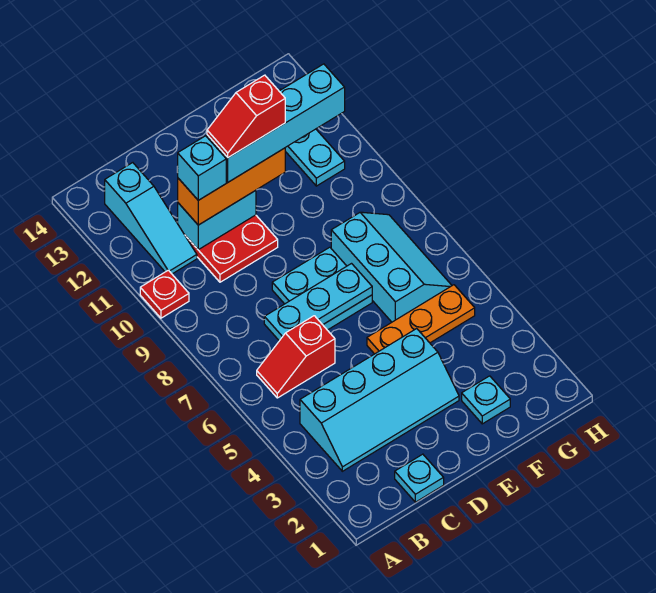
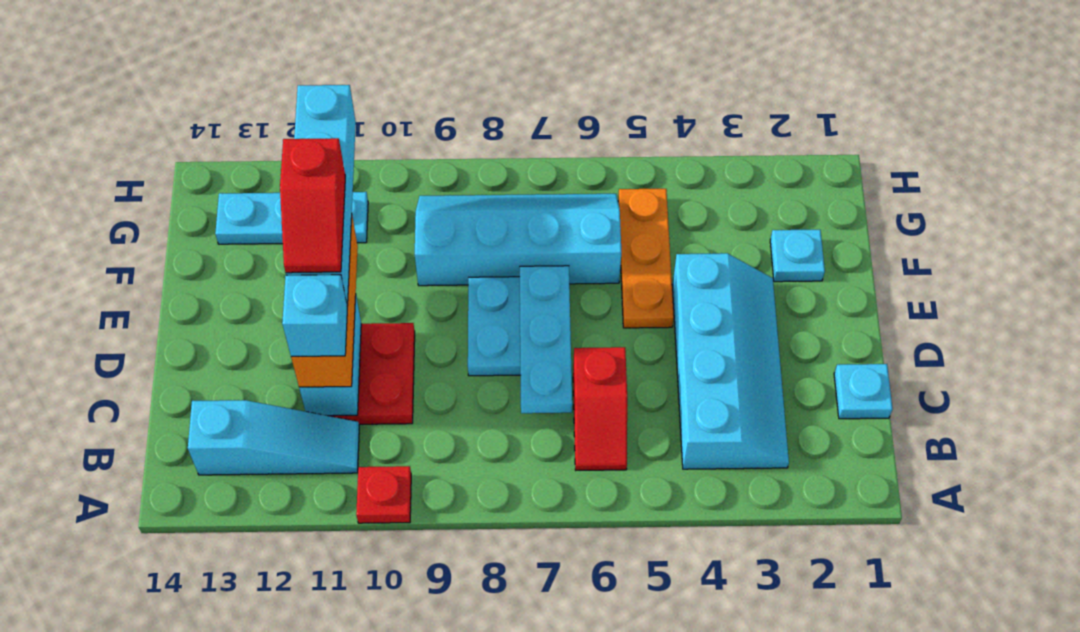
cyan slope F6:G8 level 1 top F -> cyan slope F6:G9 level 1 top F

